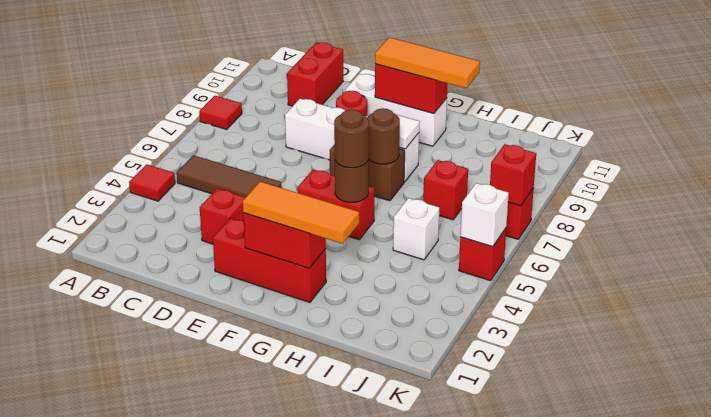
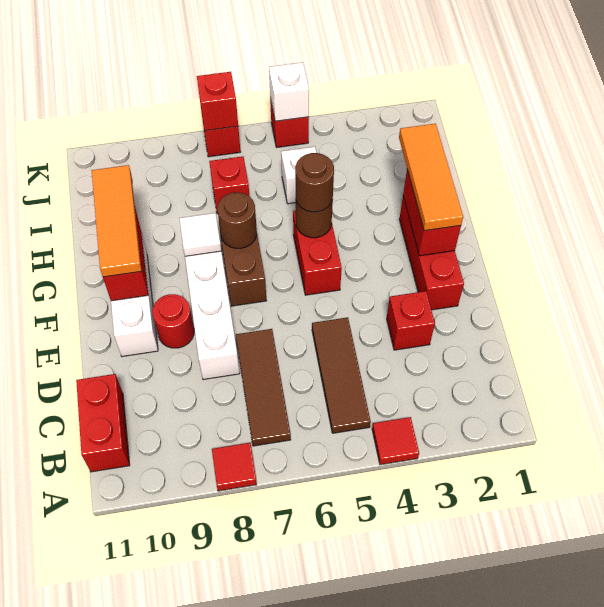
none -> brown tile B7:D7 level 1
red brick C10:C11 level 1 -> red brick B11:C11 level 1

